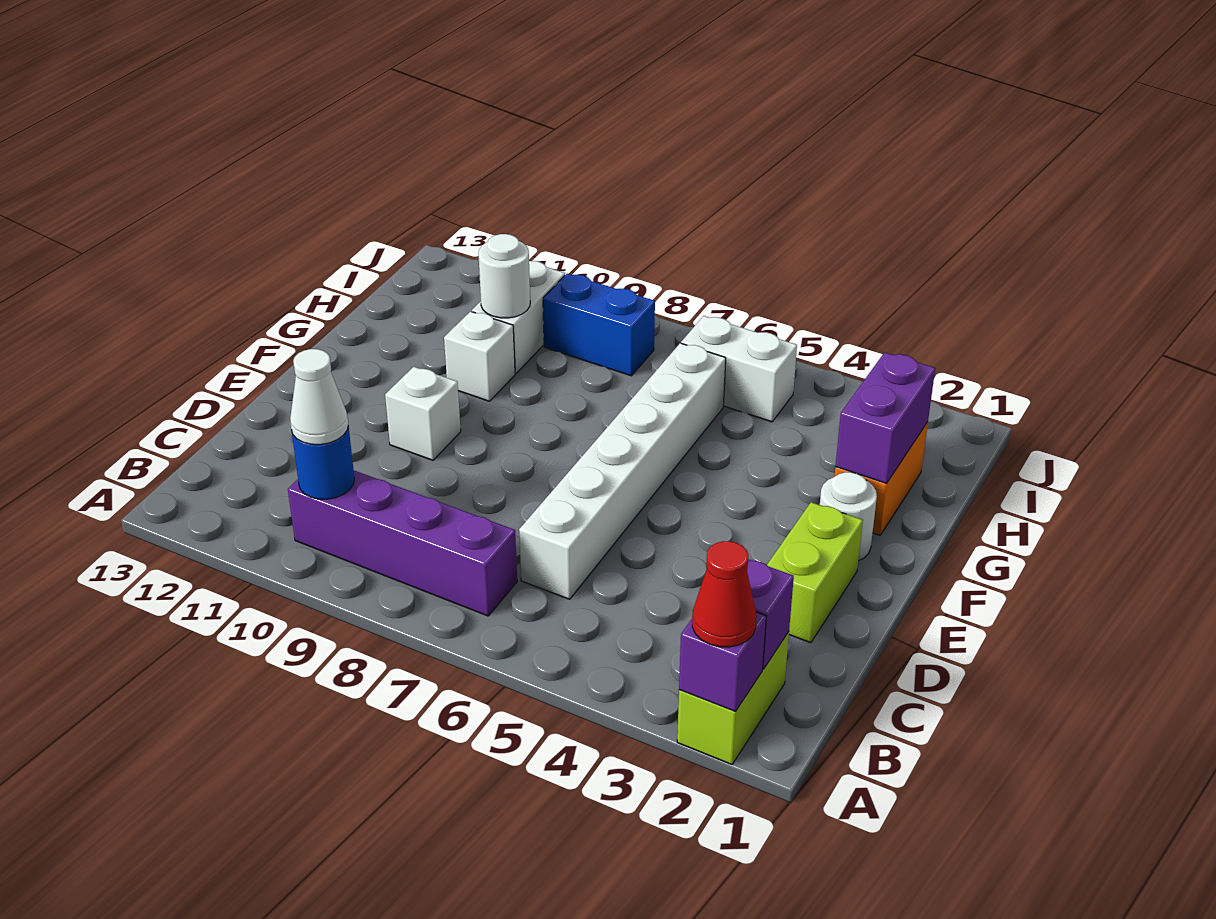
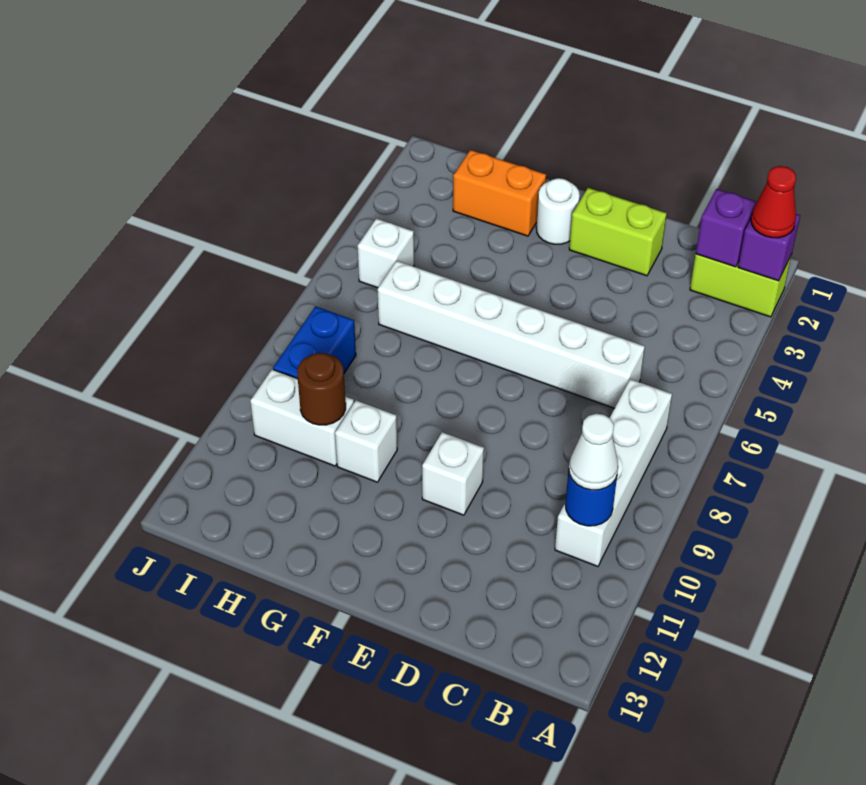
purple brick B7:B10 level 1 -> white brick B7:B10 level 1
purple brick G2:H2 level 2 -> none
white round brick H10 level 2 -> brown round brick H10 level 2
white brick I5:I6 level 1 -> white brick I5 level 1

